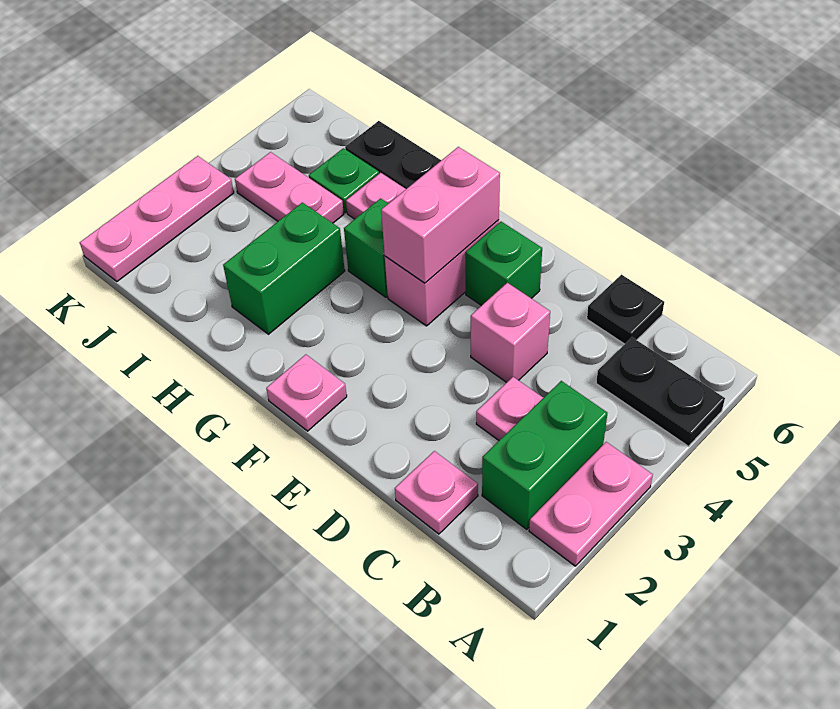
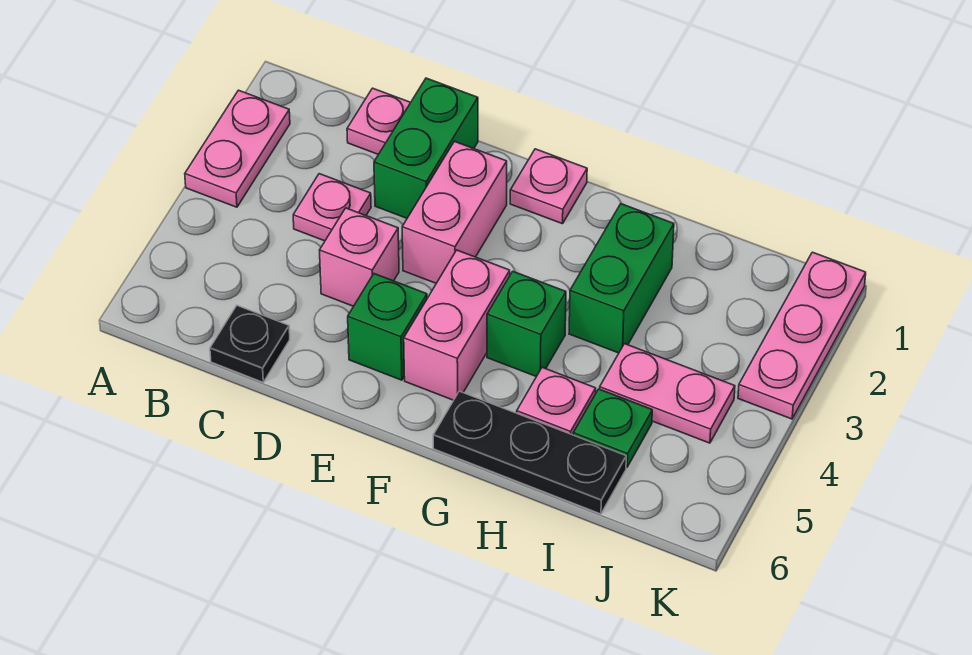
black plate A5:B5 level 1 -> none
green brick B2:B3 level 1 -> green brick D1:D2 level 1
pink brick F4:F5 level 2 -> pink brick E2:E3 level 1

